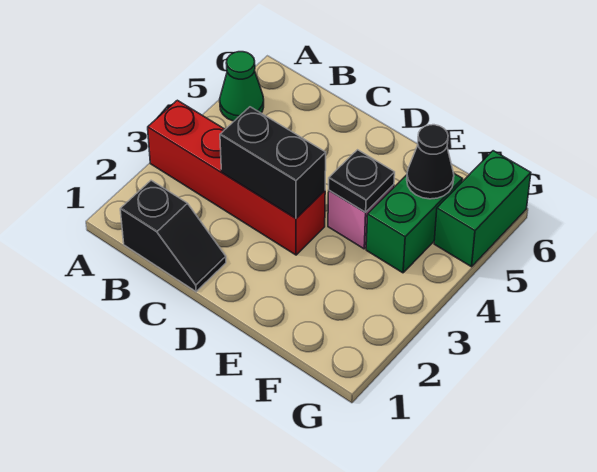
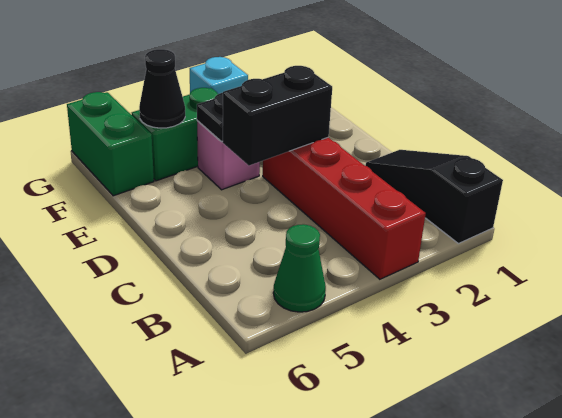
black slope B1:C1 level 1 top B -> black slope A1:C1 level 1 top A
black brick C3:D3 level 2 -> black brick D3:D4 level 2
none -> cyan brick G3 level 1
green brick G5:G6 level 1 -> green brick F6:G6 level 1

